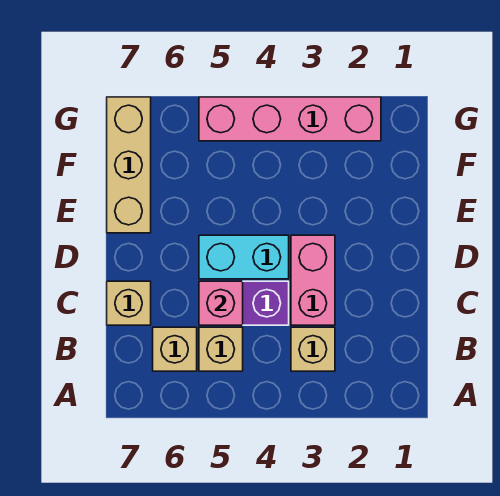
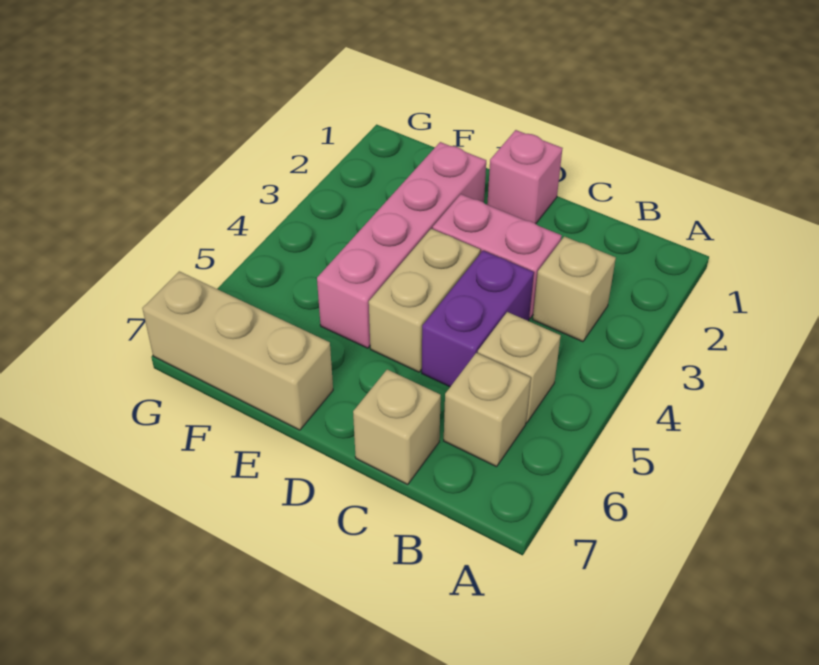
pink brick C5 level 2 -> pink brick D1 level 1
cyan brick D4:D5 level 1 -> tan brick D4:D5 level 1
pink brick G2:G5 level 1 -> pink brick E2:E5 level 1

